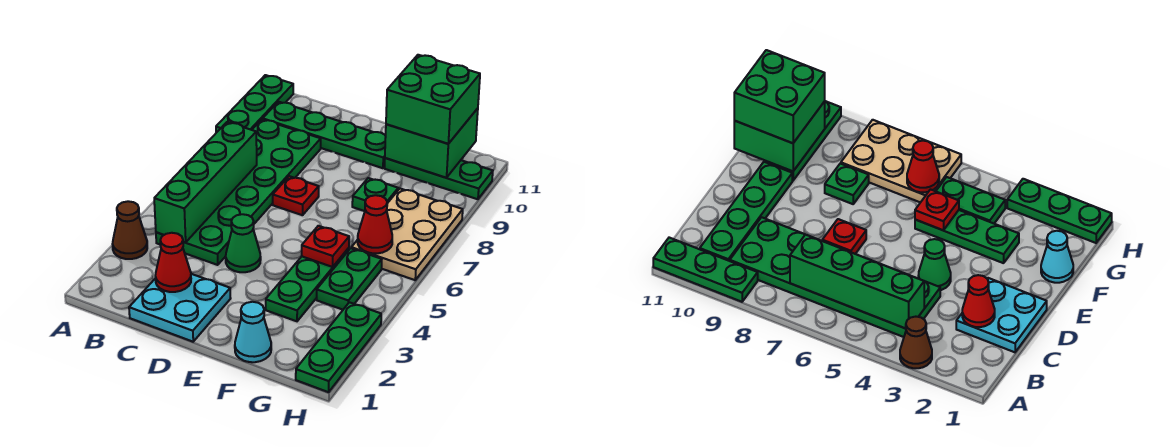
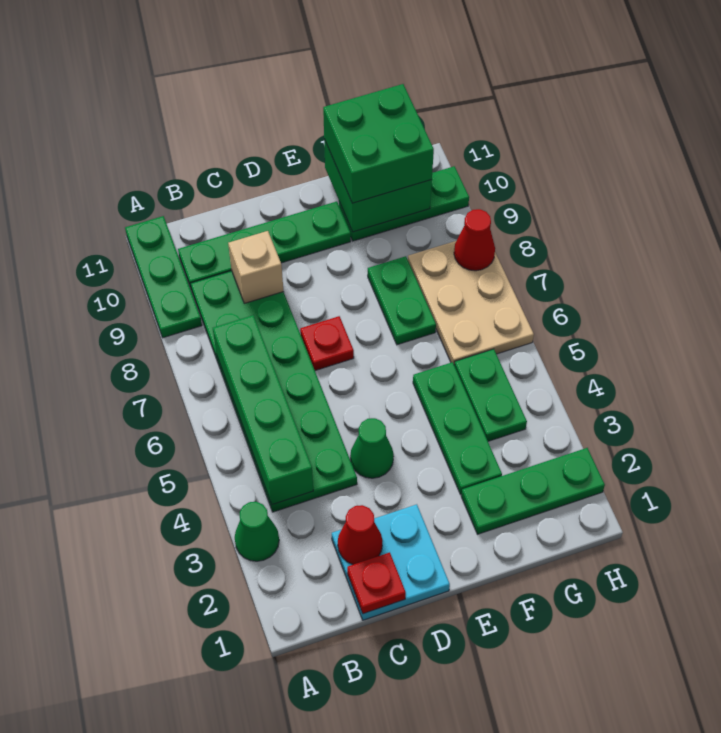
brown cone A3 level 1 -> green cone A3 level 1
none -> tan brick C9 level 2
cyan cone F1 level 1 -> none
red plate F5 level 2 -> red plate C1 level 2
green plate F8 level 1 -> green plate F7:F8 level 1
red cone G6 level 2 -> red cone H8 level 2
green plate H1:H3 level 1 -> green plate F2:H2 level 1

